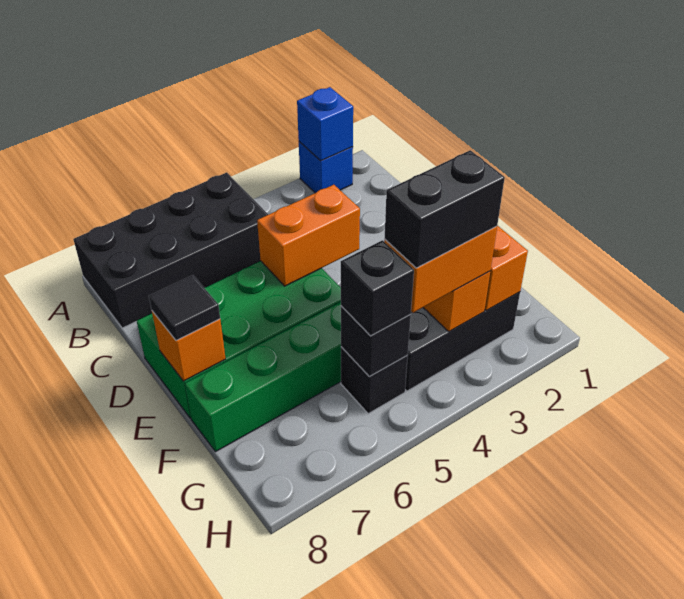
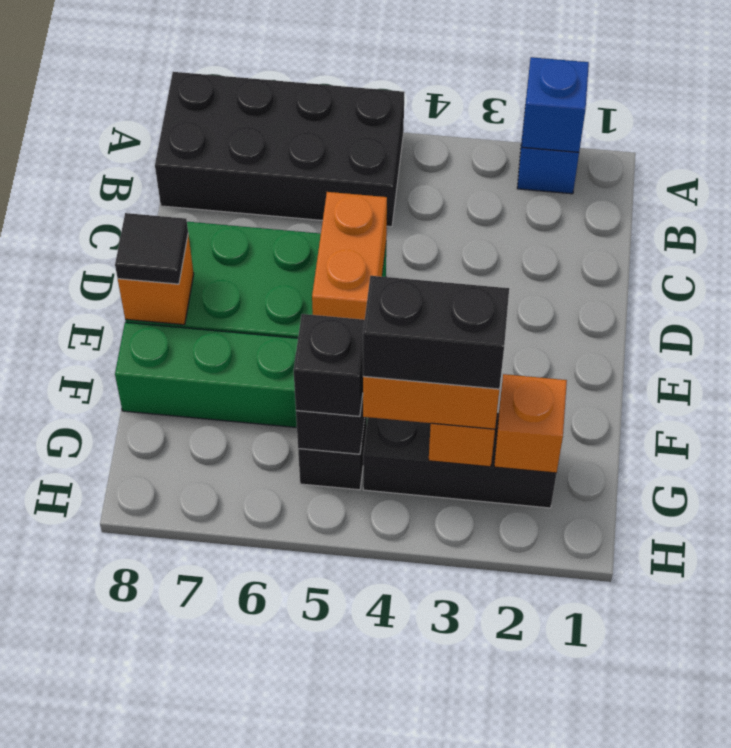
orange brick D4:D5 level 2 -> orange brick D5:E5 level 2

